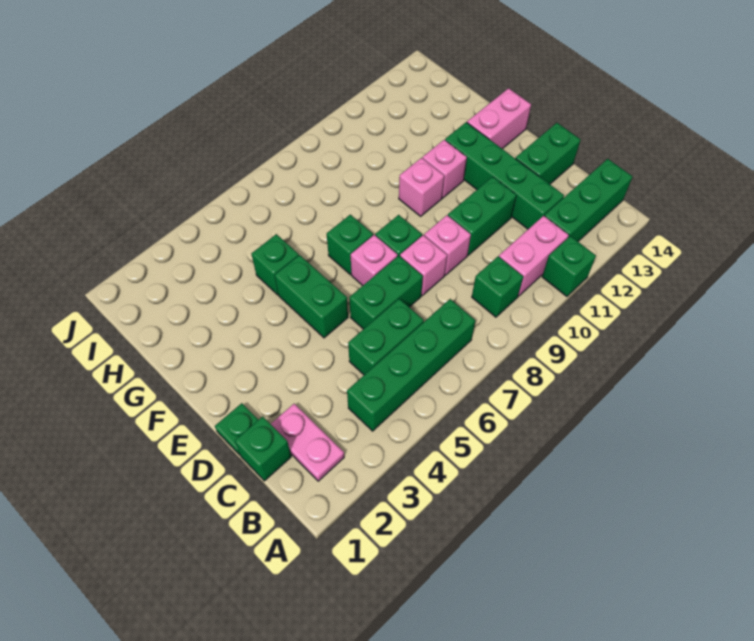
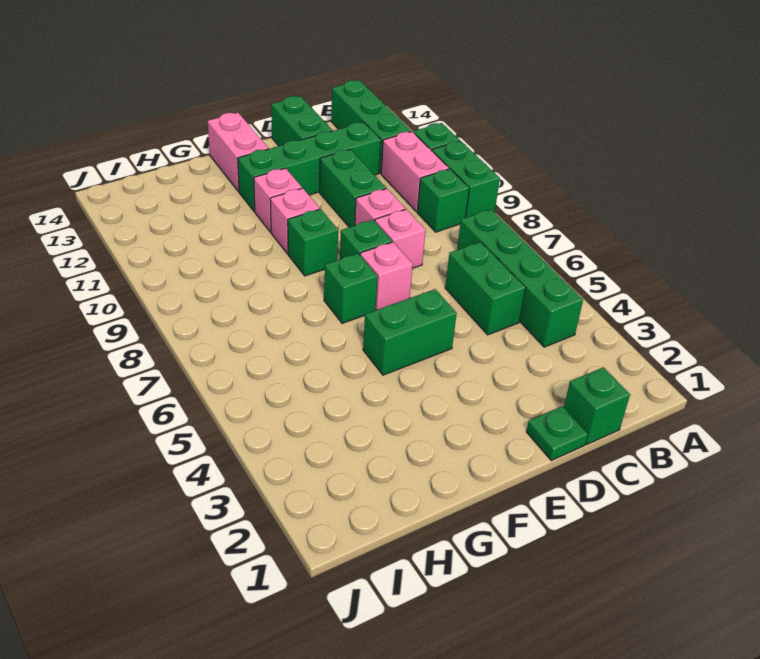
pink plate B2:C2 level 1 -> none
green brick D6:D7 level 1 -> green brick A9:A10 level 1
green brick G5 level 1 -> green brick F9 level 1

